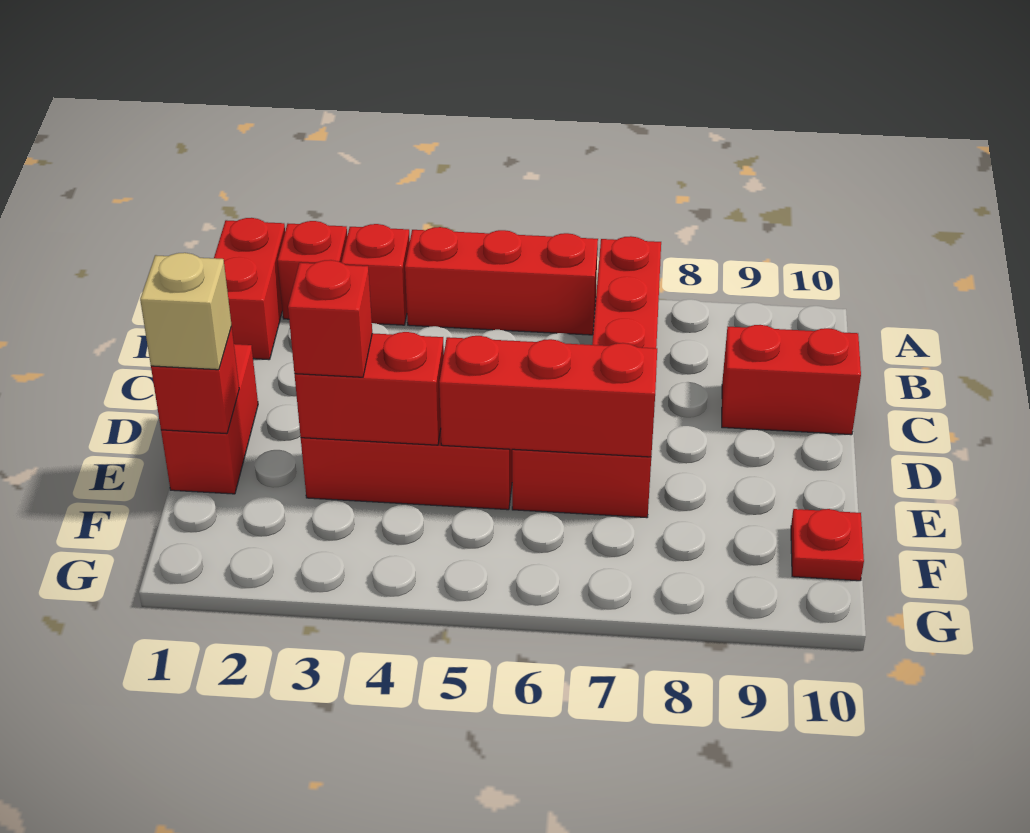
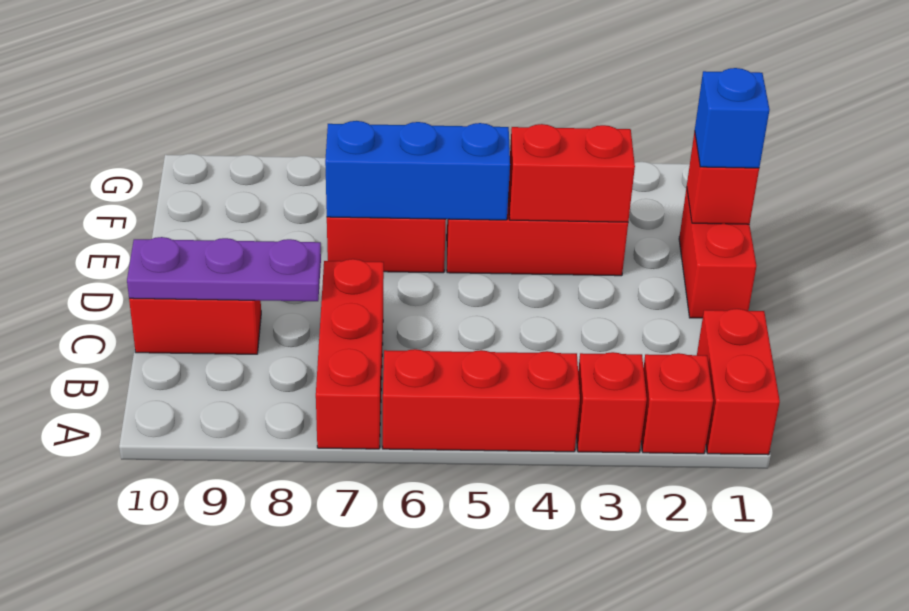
none -> purple plate C8:C10 level 2
tan brick E1 level 3 -> blue brick E1 level 3
red brick E3 level 3 -> none
red brick E5:E7 level 2 -> blue brick E5:E7 level 2
red plate F10 level 1 -> none

